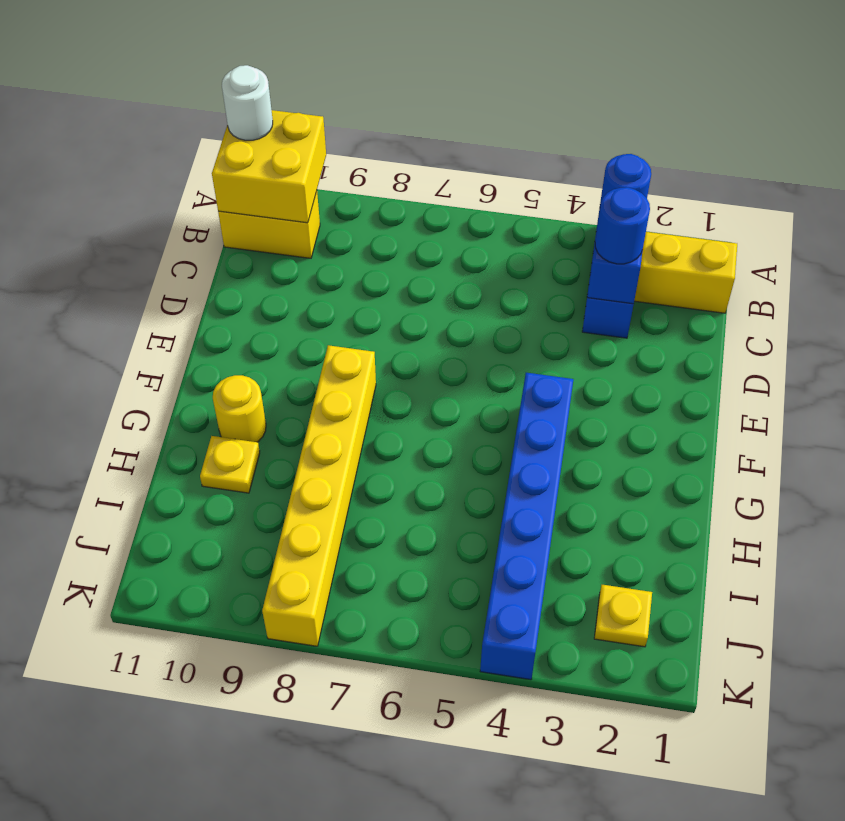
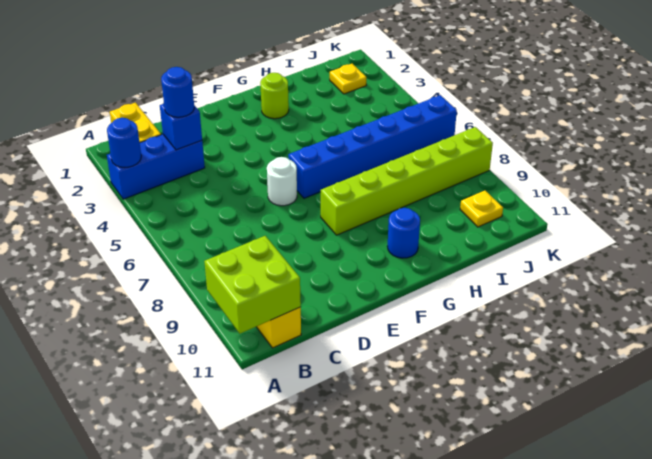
yellow brick A10:B11 level 2 -> lime brick A10:B11 level 2
white round brick A11 level 3 -> white round brick E6 level 1
blue brick F4:K4 level 1 -> blue brick F6:K6 level 1
yellow brick F8:K8 level 1 -> lime brick F8:K8 level 1
none -> lime round brick G2 level 1
yellow round brick G10 level 1 -> blue round brick G10 level 1
yellow plate H10 level 1 -> yellow plate J10 level 1

